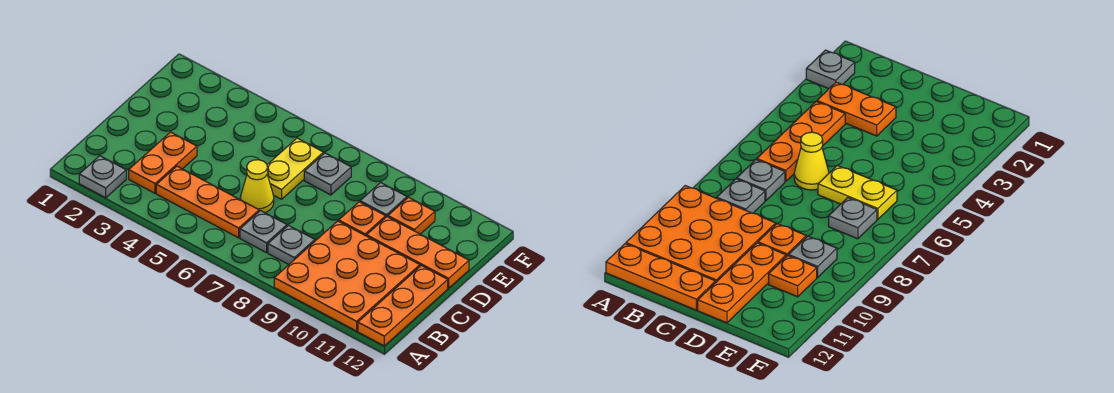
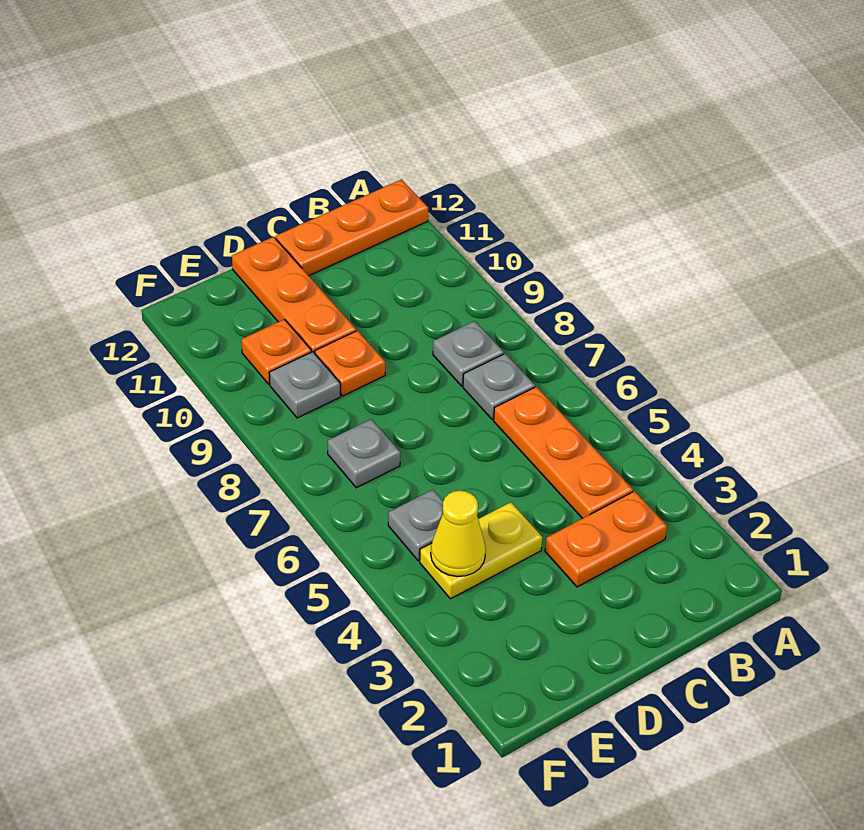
grey plate A2 level 1 -> grey plate E5 level 1
orange plate A9:C11 level 1 -> none
yellow cone C6 level 1 -> yellow cone E4 level 2
yellow plate D6:E6 level 1 -> yellow plate D4:E4 level 1

